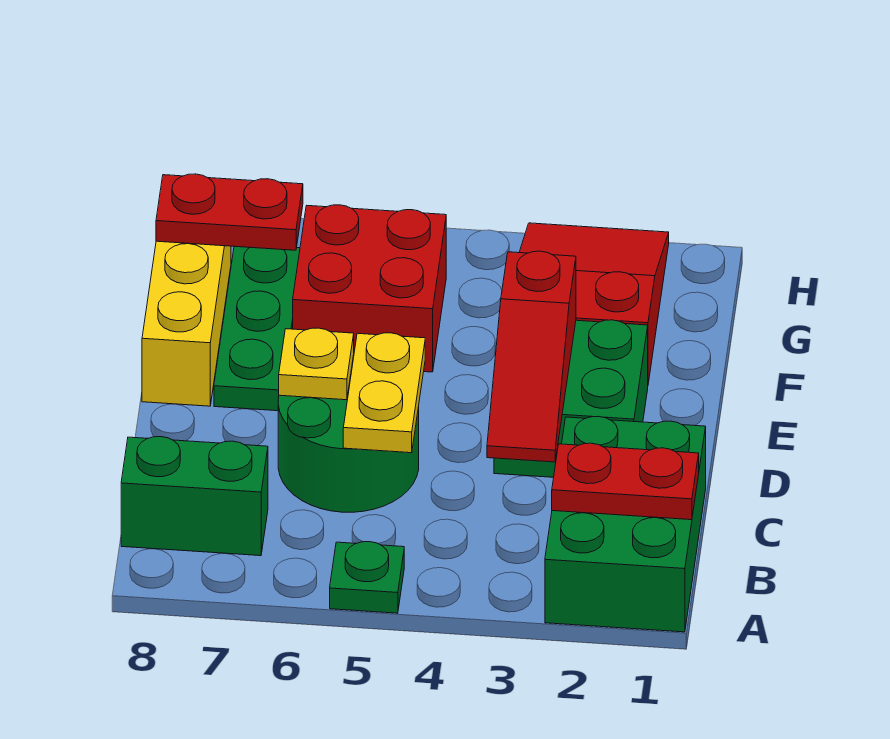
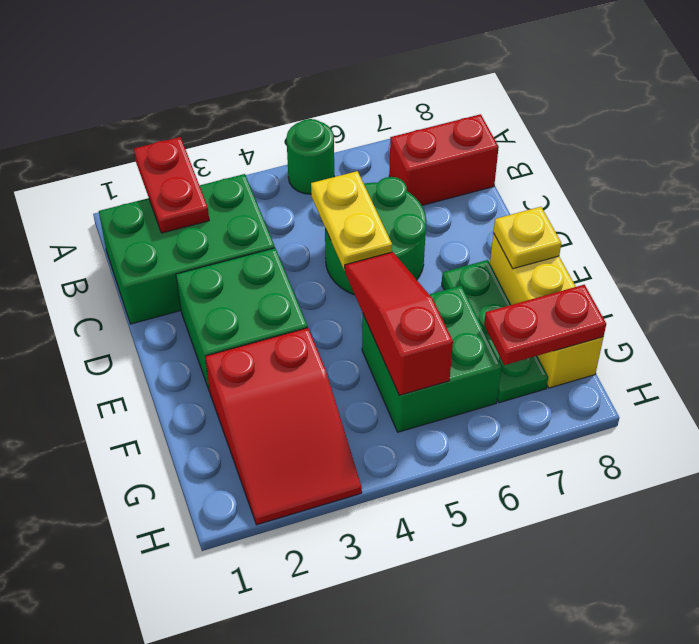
green brick A1:C2 level 1 -> green brick B1:C3 level 1
green plate A5 level 1 -> green round brick A5 level 1
red plate B1:B2 level 2 -> red plate A2:B2 level 2
green brick B7:B8 level 1 -> red brick B7:B8 level 1
red slope C3:E3 level 2 top E -> red slope E5:G5 level 2 top G
yellow plate D6 level 2 -> yellow plate E8 level 2
red brick F5:G6 level 1 -> green brick F5:G6 level 1

